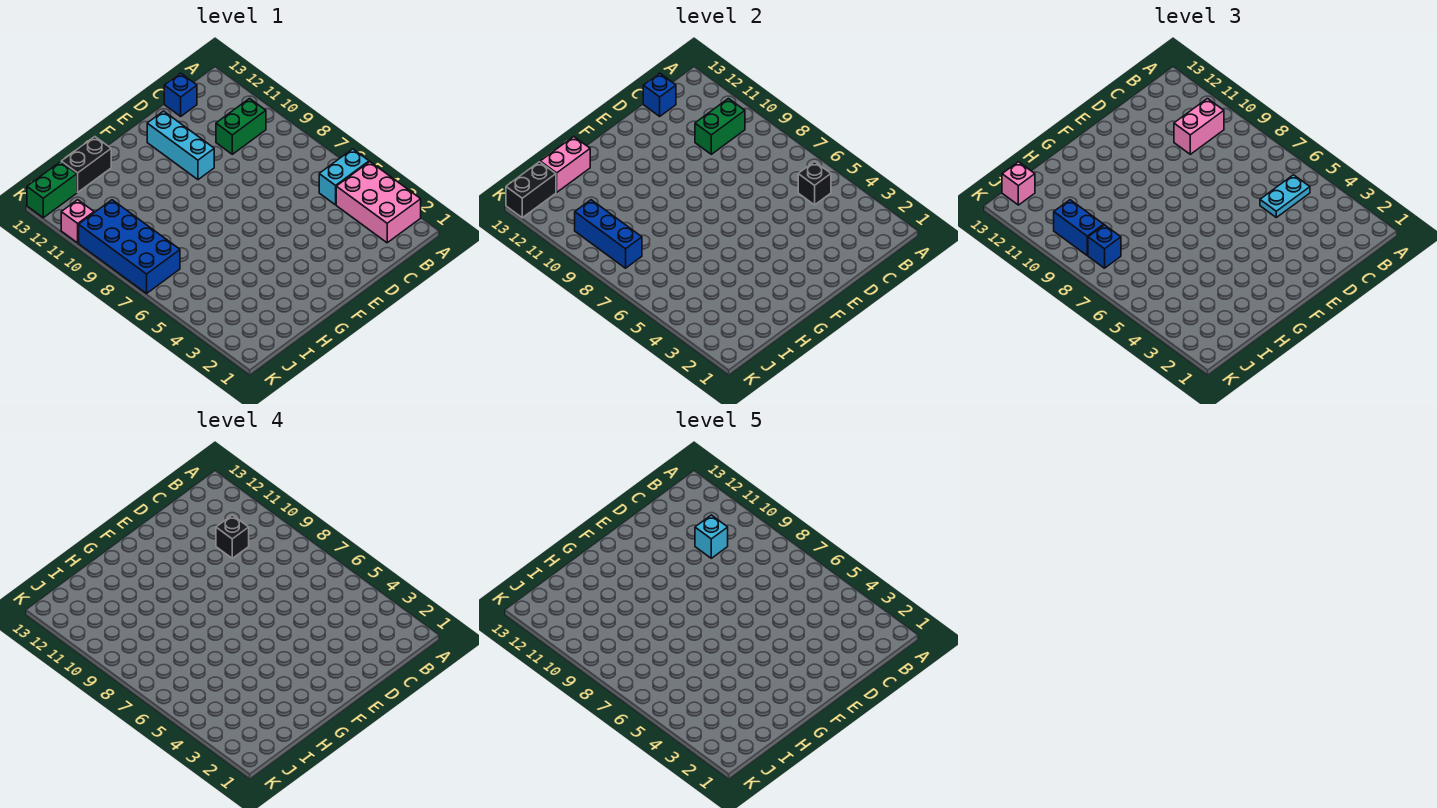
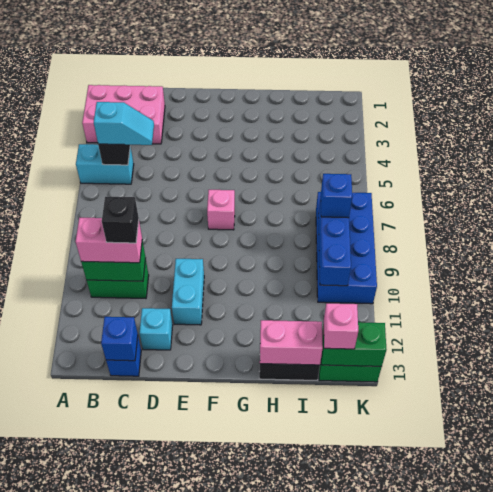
pink brick A2:B4 level 1 -> pink brick A2:C3 level 1
cyan plate B5:C5 level 3 -> cyan slope B5:C5 level 3 top B
cyan brick C10 level 5 -> cyan brick D12 level 1
cyan brick E10:E12 level 1 -> cyan brick E10:E11 level 1
blue brick J9:J10 level 3 -> none
black brick J13:K13 level 2 -> green brick J13:K13 level 2
pink brick K11 level 1 -> pink brick F7 level 1

